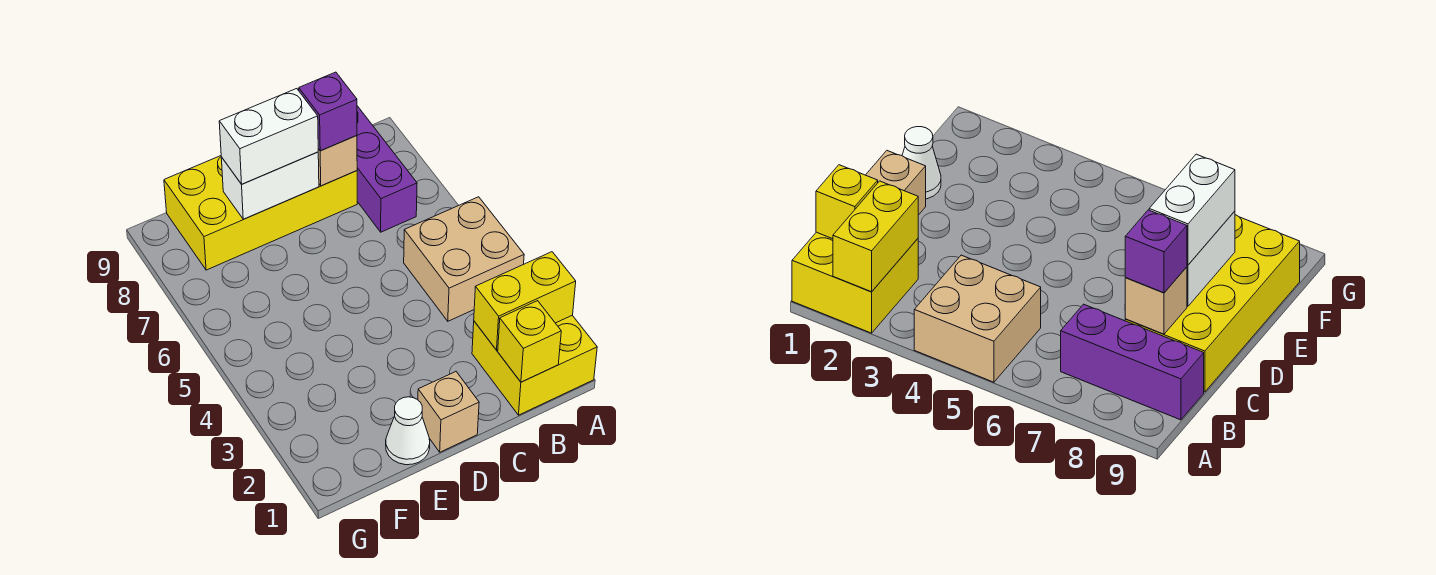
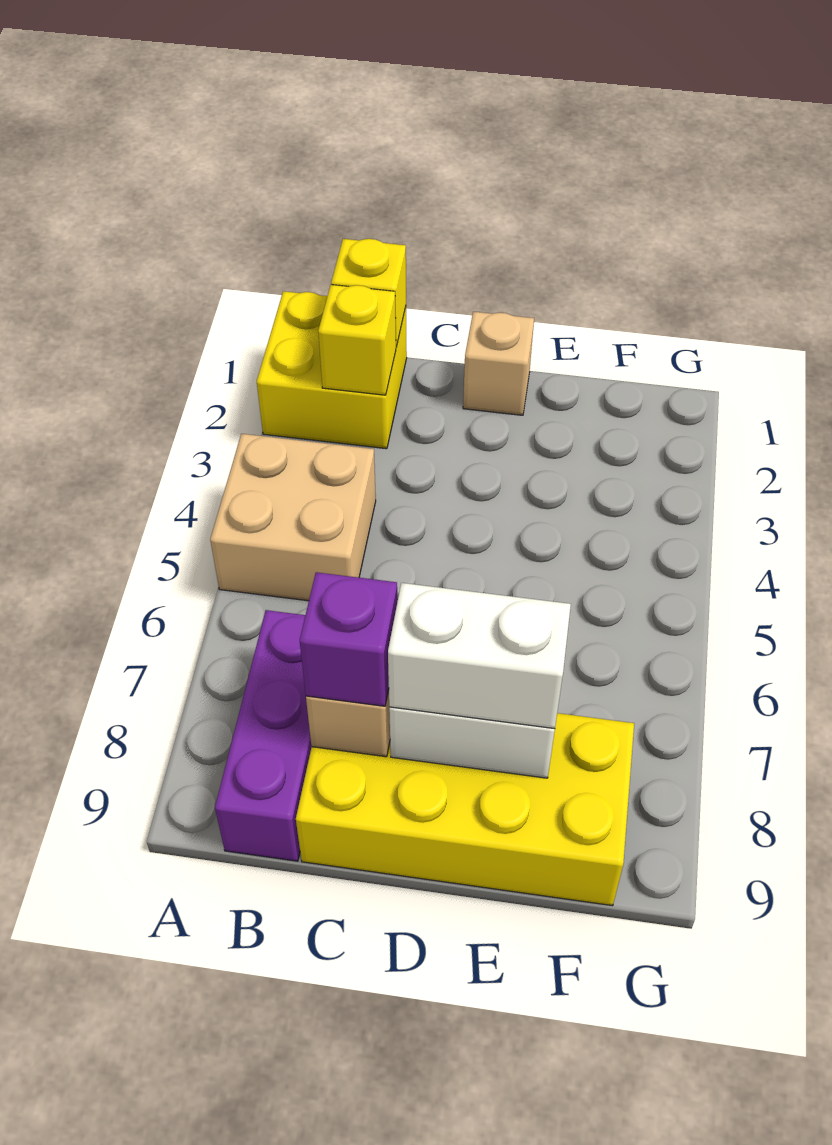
yellow brick A2:B2 level 2 -> yellow brick B2 level 2
white cone E1 level 1 -> none

